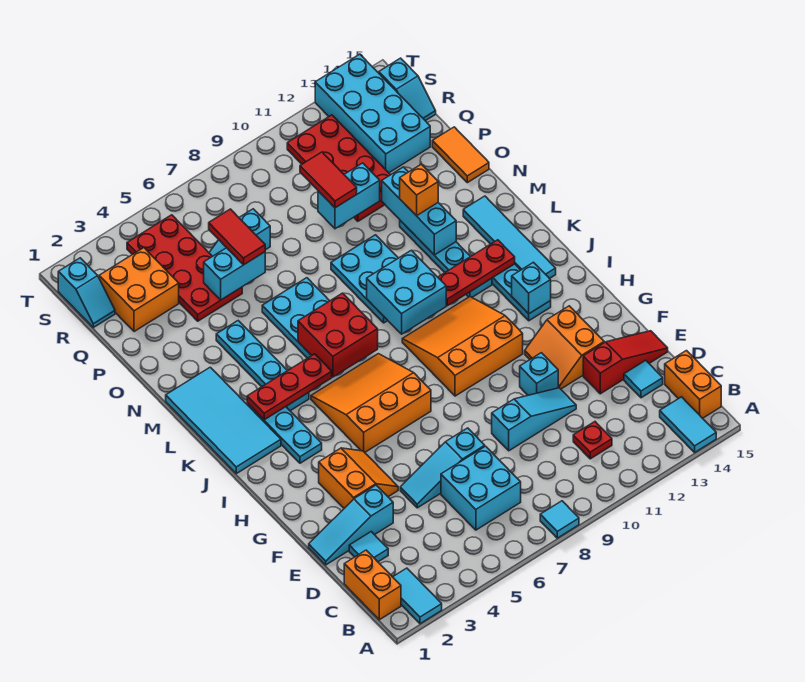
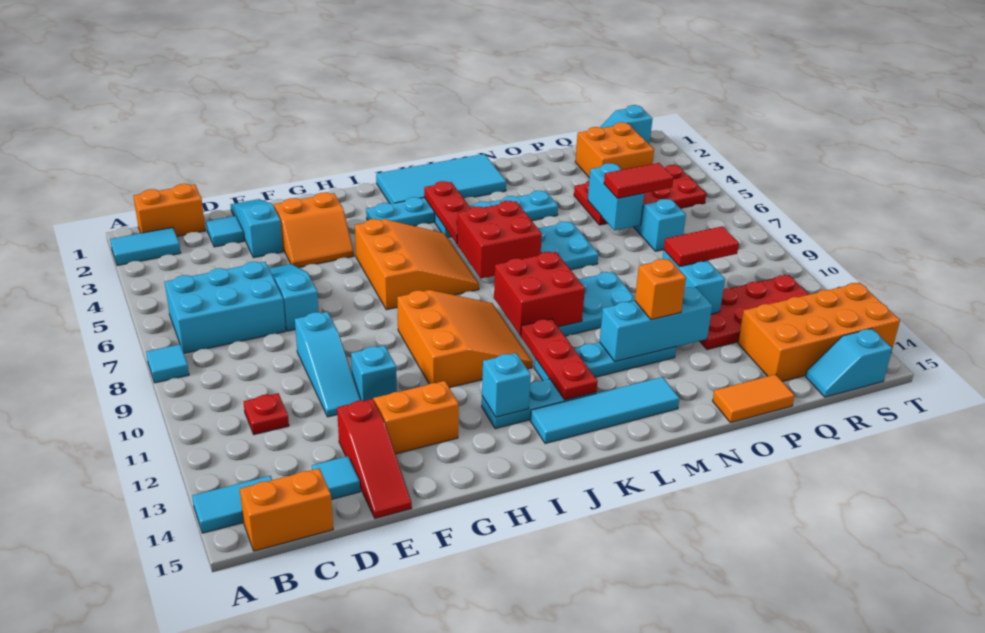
cyan brick C6:D7 level 1 -> cyan brick B6:D7 level 1
cyan brick K9:L10 level 2 -> red brick K9:L10 level 2
cyan brick Q13:T14 level 1 -> orange brick Q13:T14 level 1

